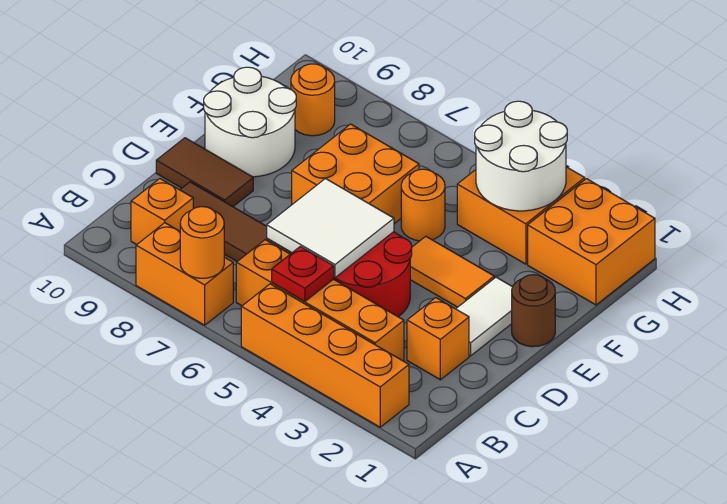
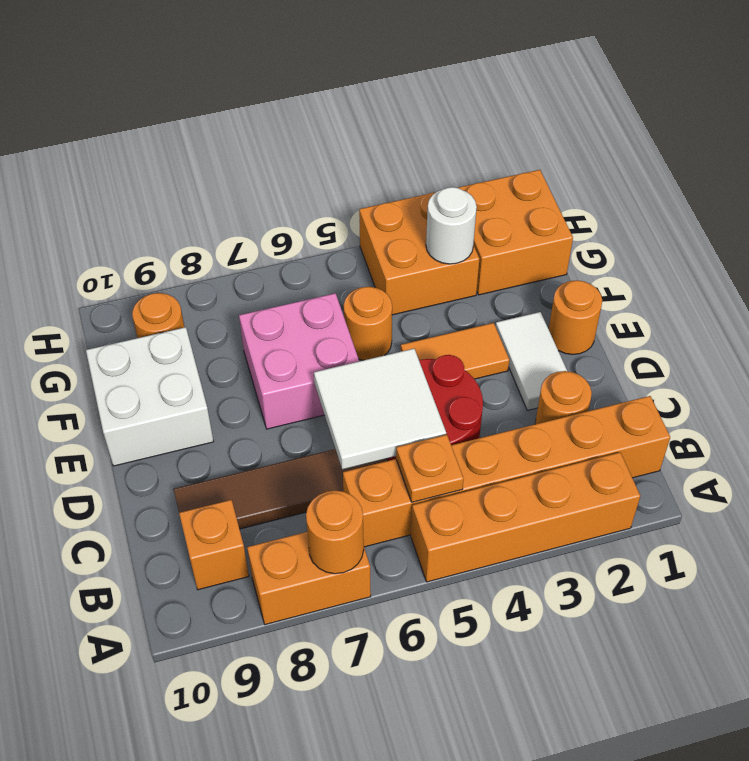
orange brick B3:B6 level 1 -> orange brick B1:B6 level 1
red plate B5 level 2 -> orange plate B5 level 2
orange brick C2 level 1 -> orange round brick C2 level 1
brown tile D9:D10 level 1 -> none
brown round brick E1 level 1 -> orange round brick E1 level 1
orange brick E6:F7 level 1 -> pink brick E6:F7 level 1
white round brick E9:F10 level 1 -> white brick E9:F10 level 1
white round brick G3:H4 level 2 -> white round brick G3 level 2

